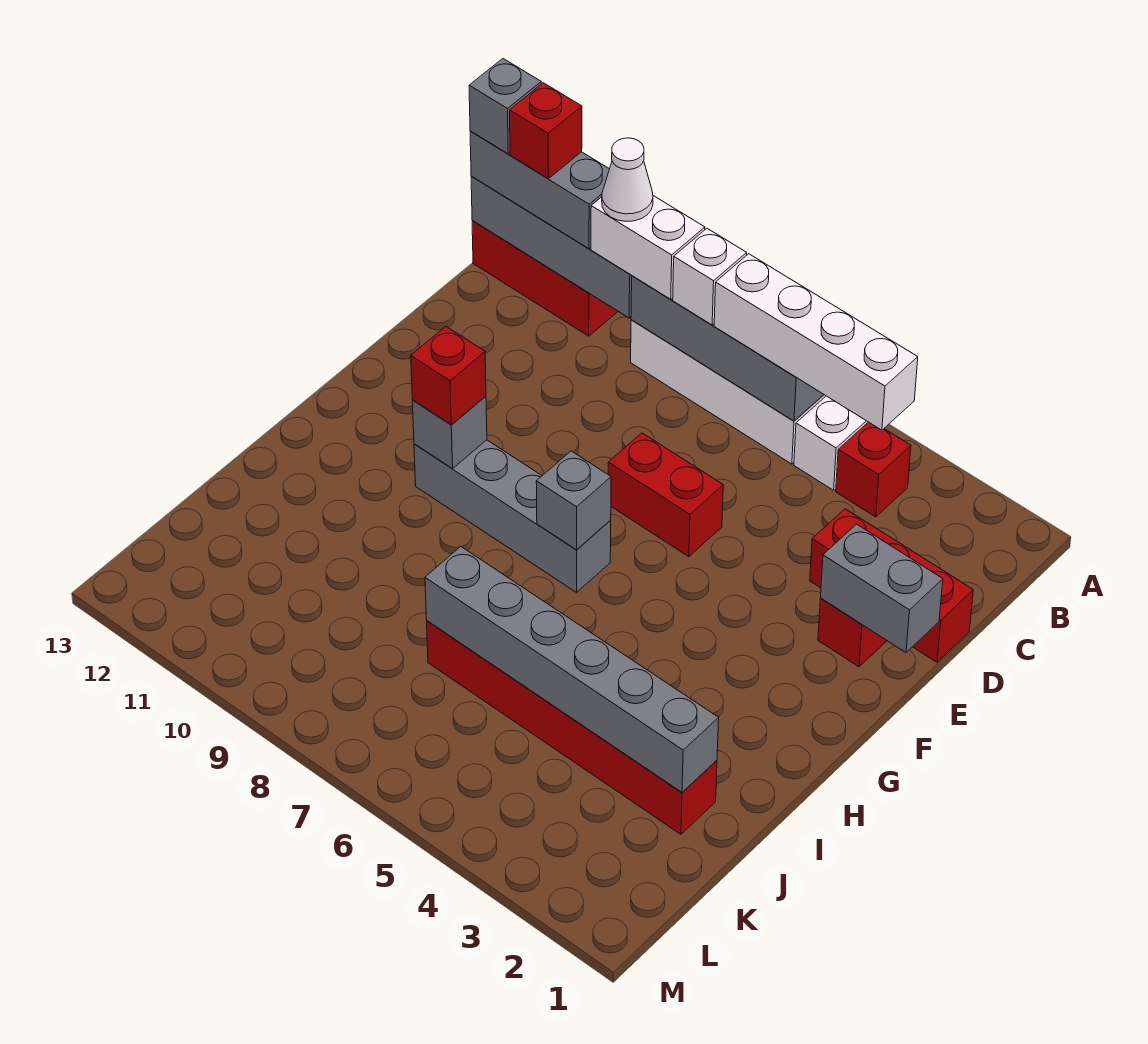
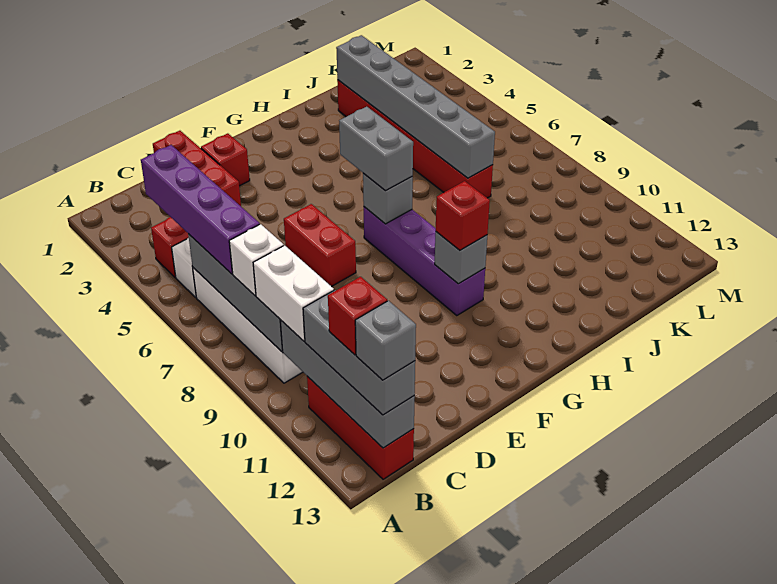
white brick B4:B7 level 3 -> purple brick B4:B7 level 3
white cone B10 level 4 -> none
grey brick E1:E2 level 2 -> grey brick G6:G7 level 3
grey brick G7:G10 level 1 -> purple brick G7:G10 level 1

